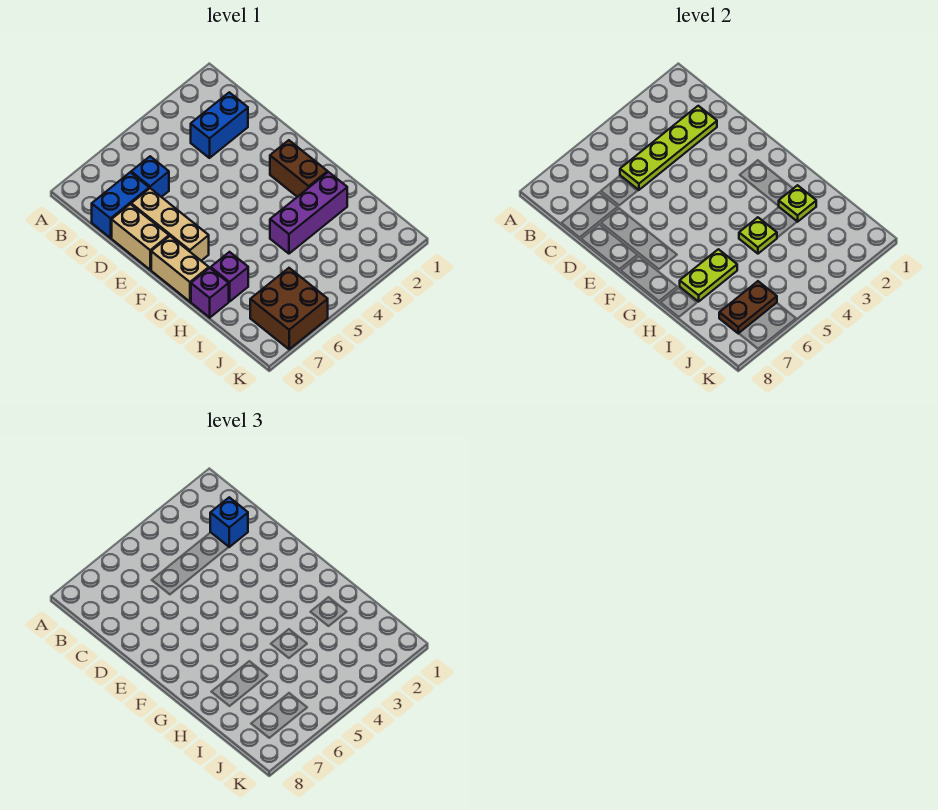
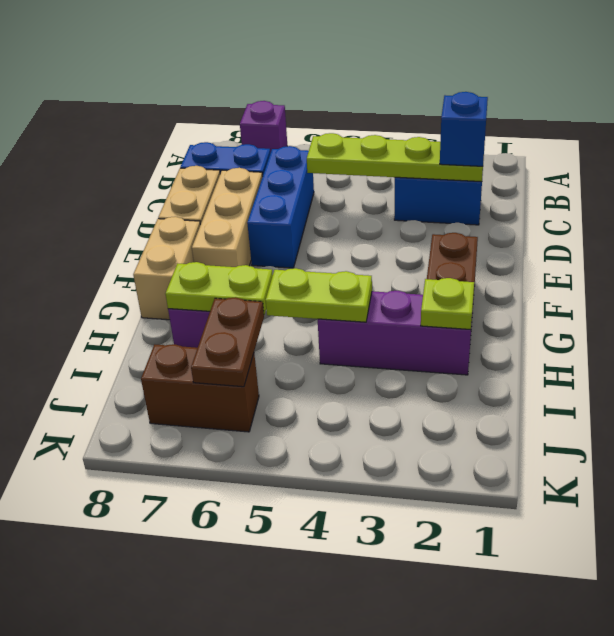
blue brick C6 level 1 -> blue brick C6:E6 level 1
lime plate H4 level 2 -> lime plate H4:H5 level 2
purple brick H8 level 1 -> purple brick A7 level 1
brown brick J6:K7 level 1 -> brown brick J6:J7 level 1
brown plate J6:J7 level 2 -> brown plate I6:J6 level 2

